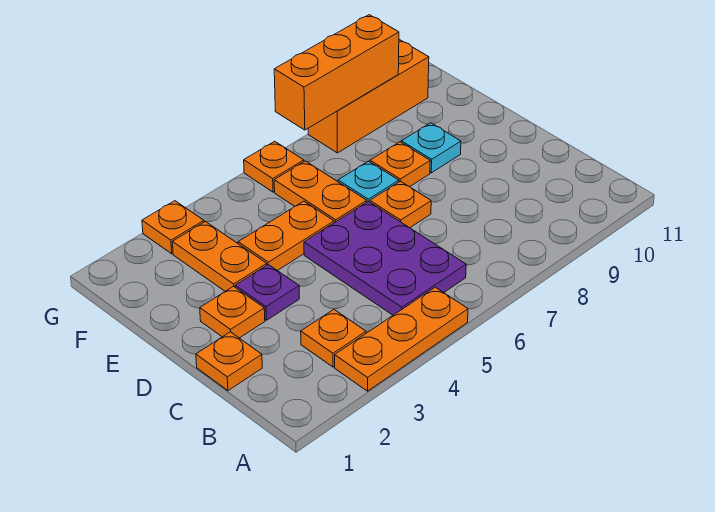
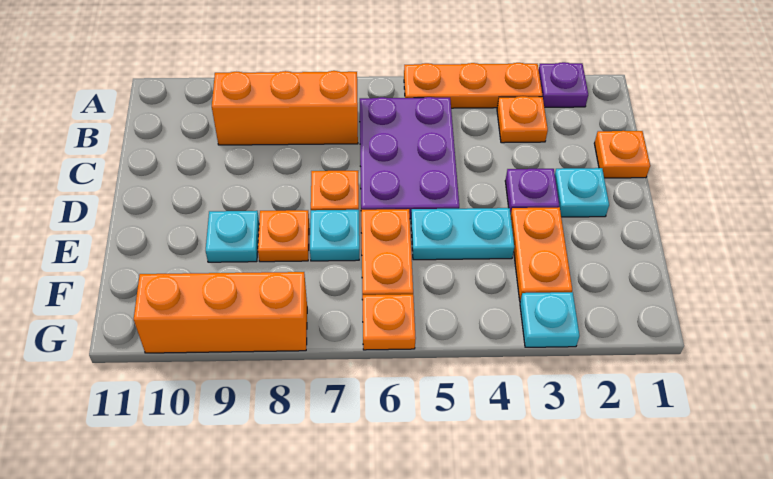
none -> purple plate A2 level 1
orange plate D2 level 1 -> cyan plate D2 level 1
orange plate E4:E5 level 1 -> cyan plate E4:E5 level 1
orange plate G3 level 1 -> cyan plate G3 level 1
orange brick G7:G9 level 2 -> orange brick B7:B9 level 1

